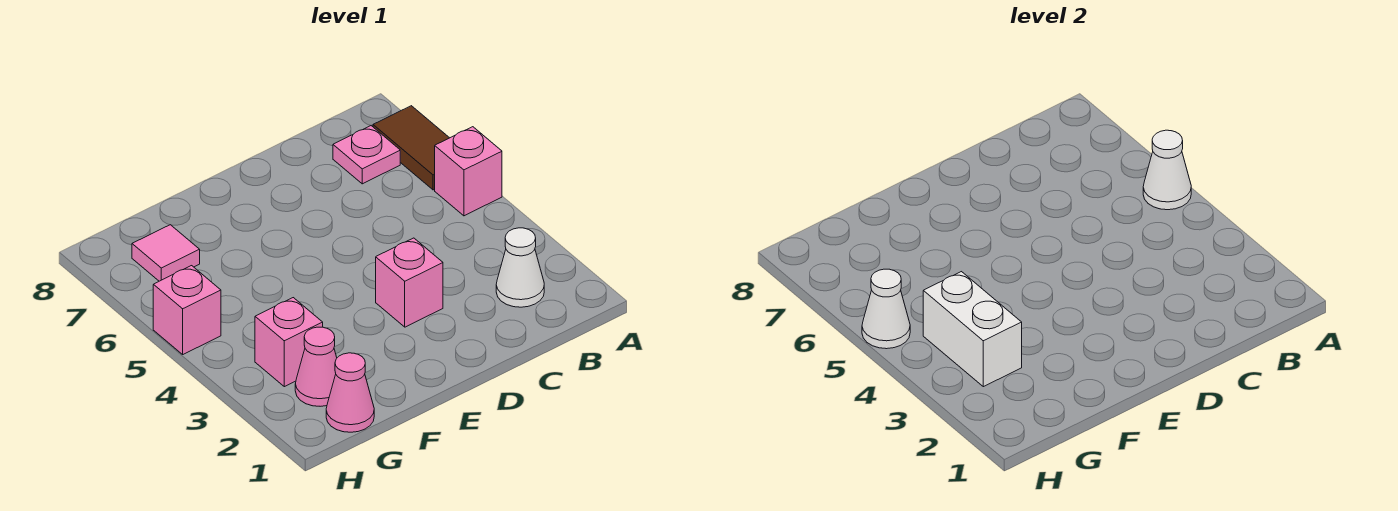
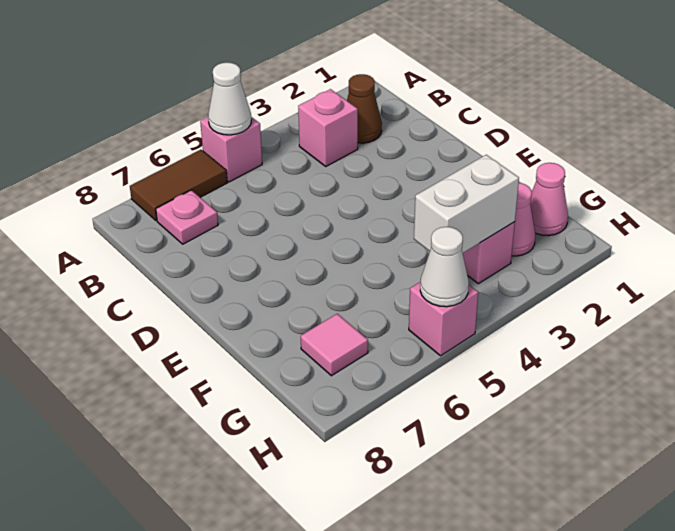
white cone B2 level 1 -> brown cone B2 level 1
pink brick D3 level 1 -> pink brick B3 level 1

